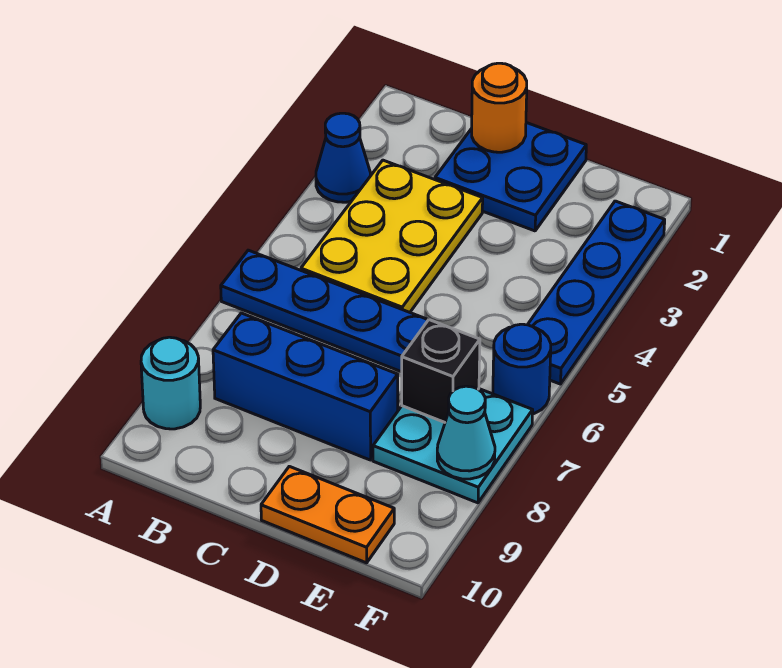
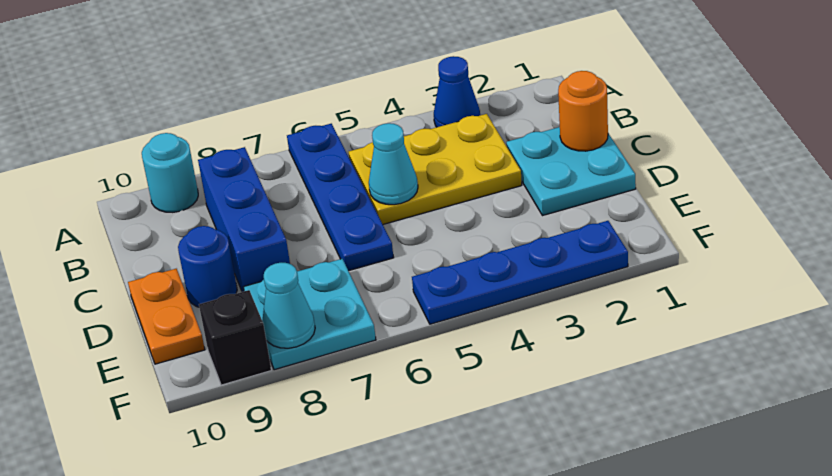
blue plate C1:D2 level 1 -> cyan plate C1:D2 level 1
none -> cyan cone C5 level 2
black brick E7 level 2 -> black brick F9 level 1
blue round brick F6 level 1 -> blue round brick D9 level 1

